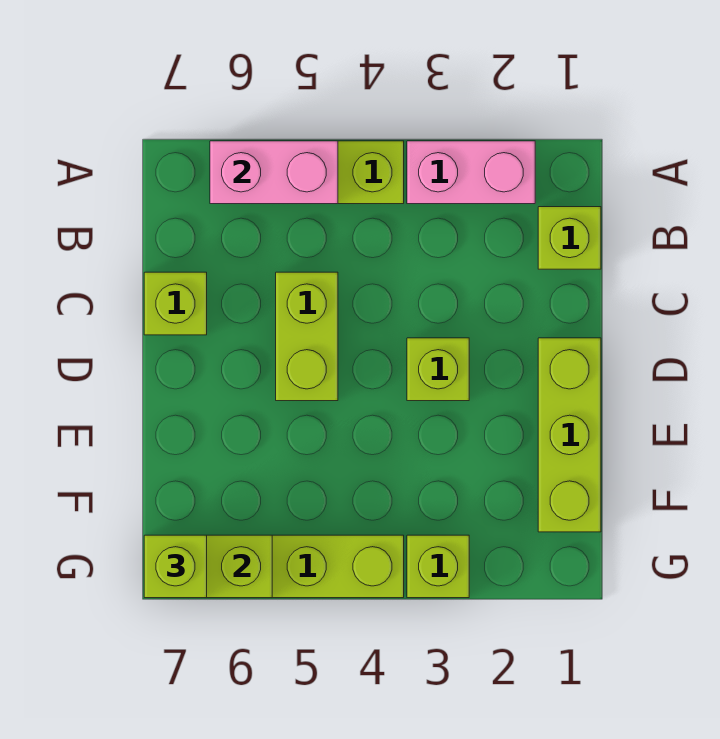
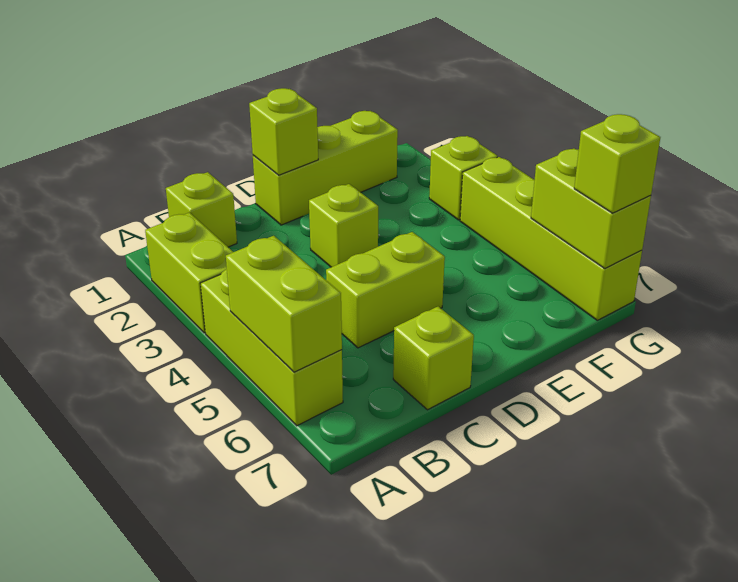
pink brick A2:A3 level 1 -> lime brick A2:A3 level 1
pink brick A5:A6 level 2 -> lime brick A5:A6 level 2
none -> lime brick D1 level 2

